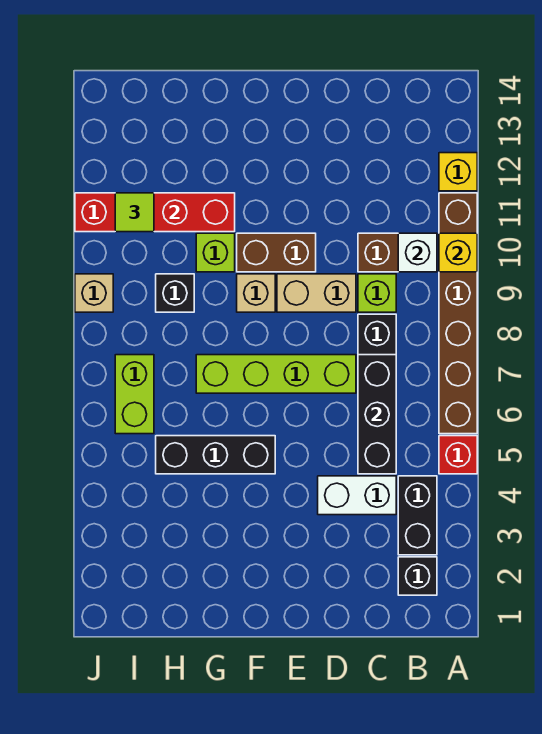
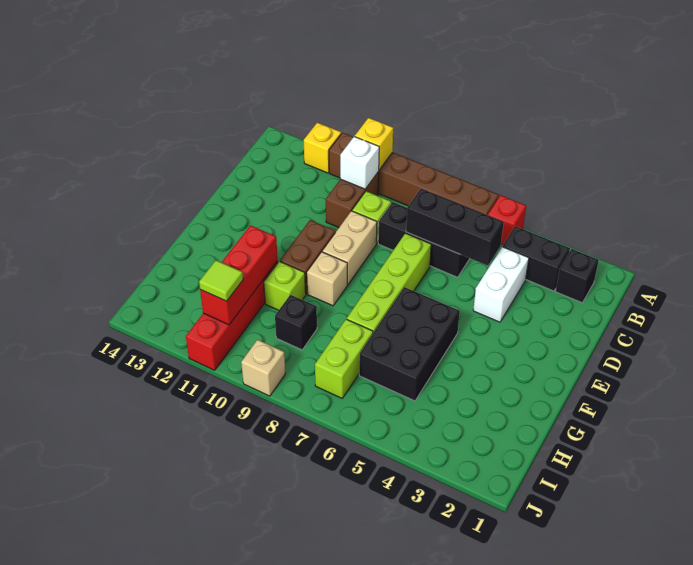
black brick F5:H5 level 1 -> black brick F5:H6 level 1
lime brick I6:I7 level 1 -> lime brick H7:I7 level 1

